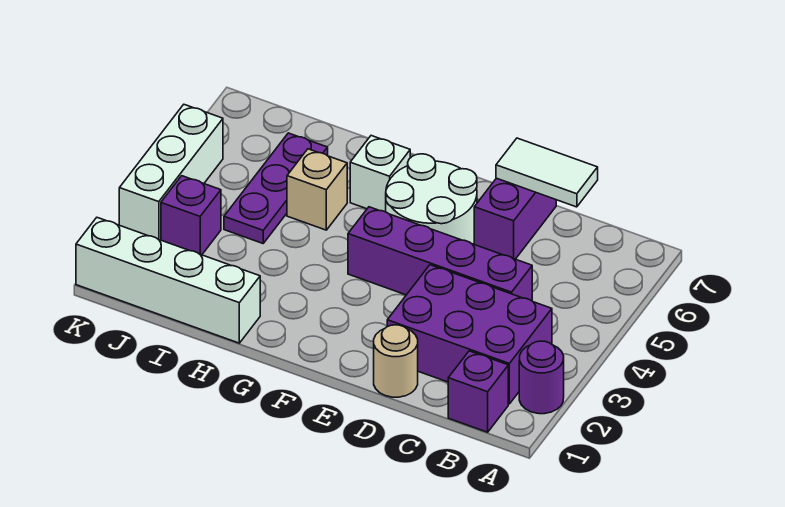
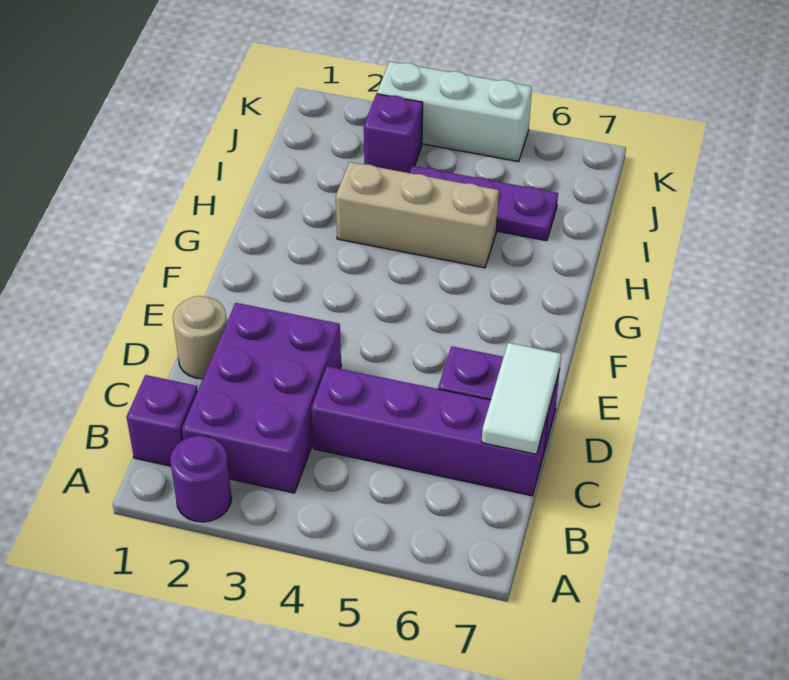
purple brick C4:F4 level 1 -> purple brick C4:C7 level 1
white round brick E5:F6 level 1 -> none
white brick G6 level 1 -> none
white brick H1:K1 level 1 -> none
tan brick H5 level 1 -> tan brick H3:H5 level 1

